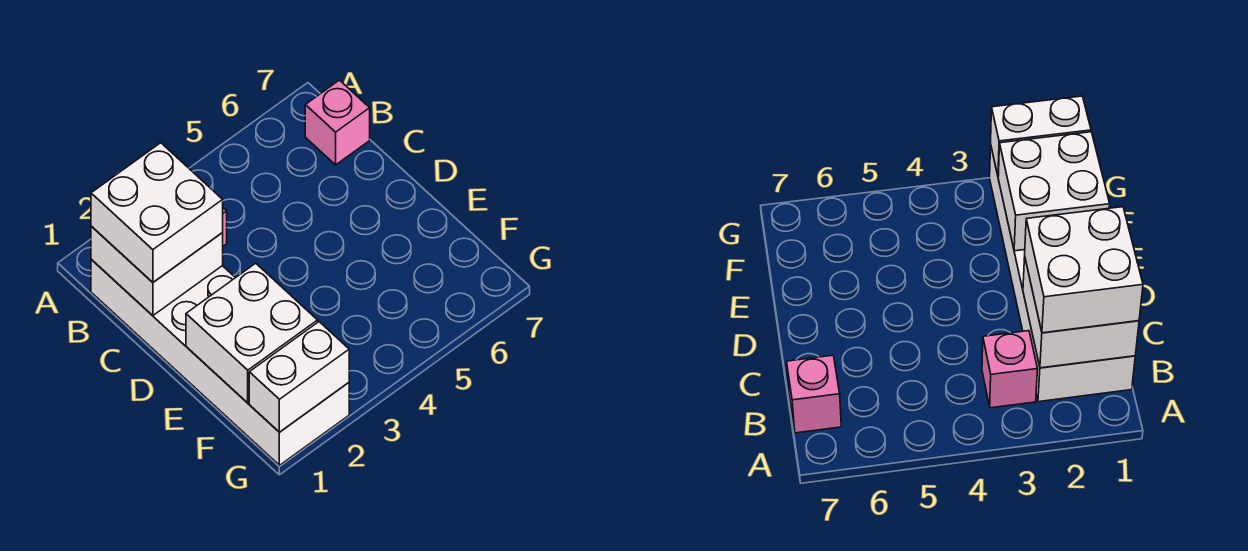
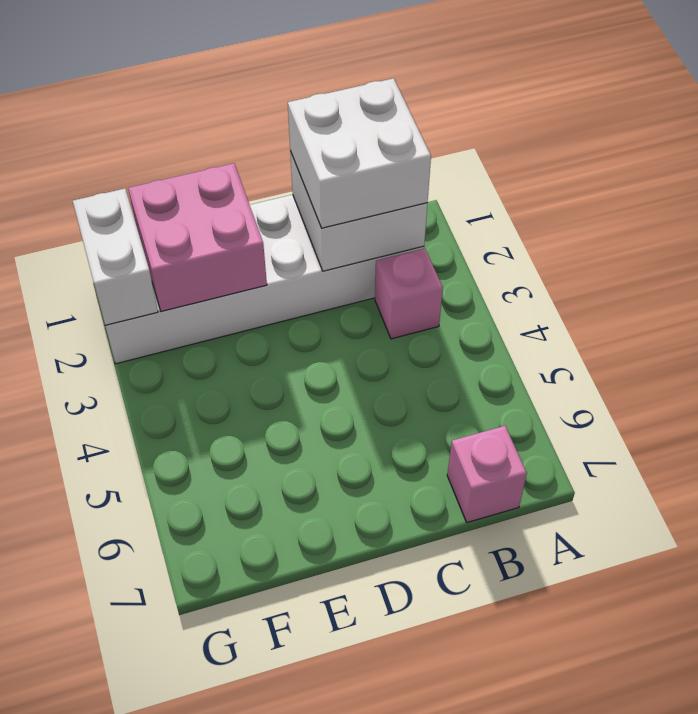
white brick E1:F2 level 2 -> pink brick E1:F2 level 2

